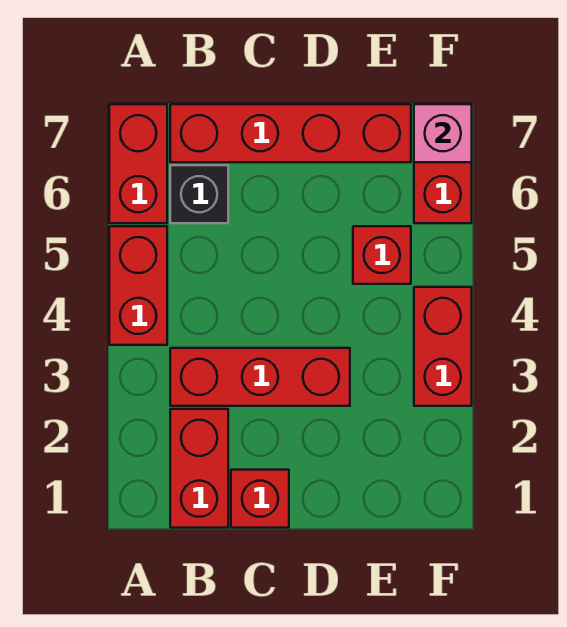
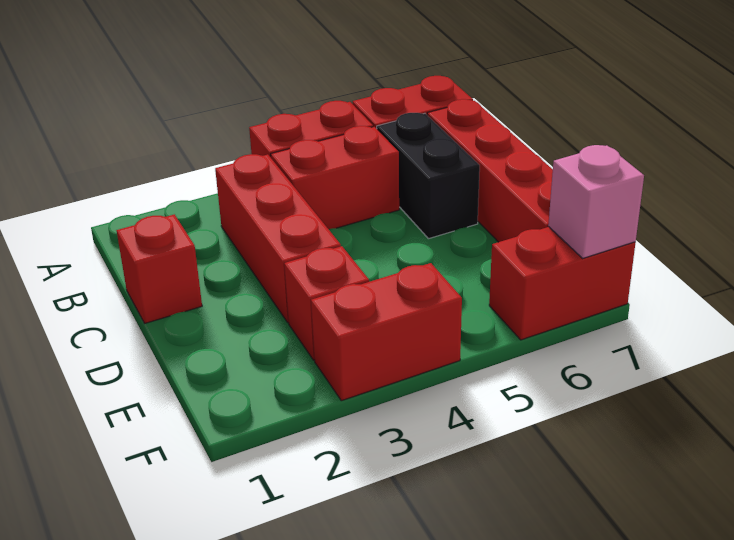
red brick B1:B2 level 1 -> red brick B4:B5 level 1
black brick B6 level 1 -> black brick B6:C6 level 1
red brick E5 level 1 -> red brick E3 level 1

